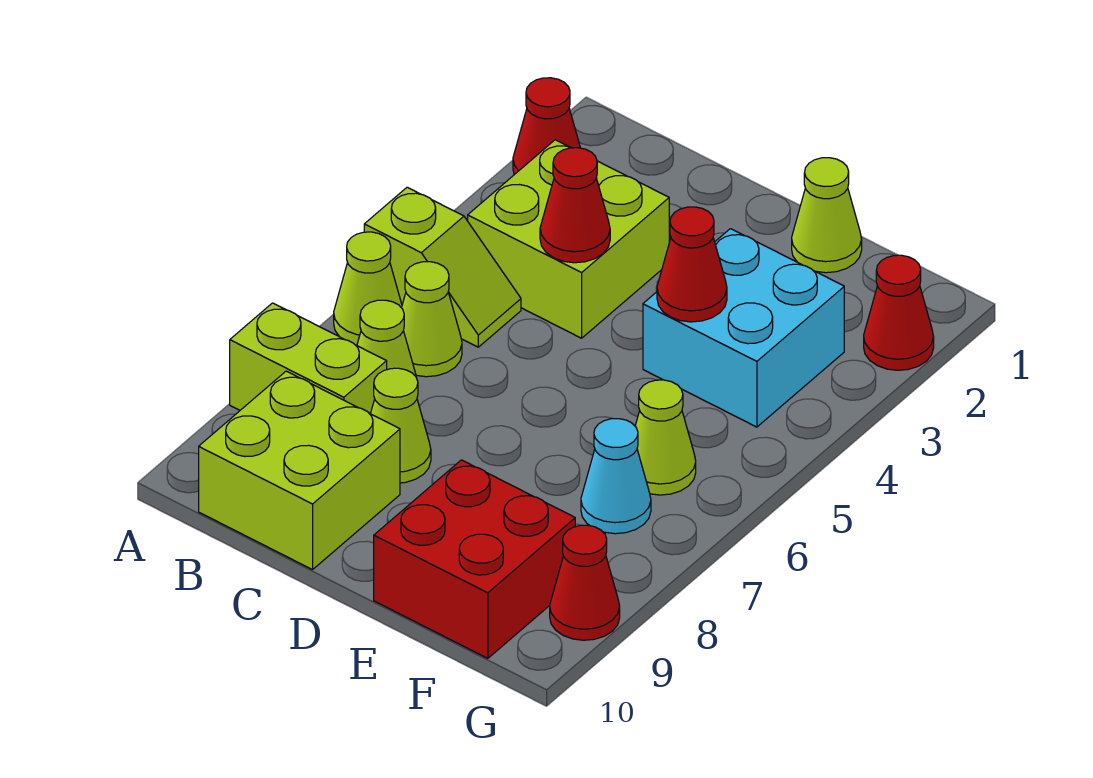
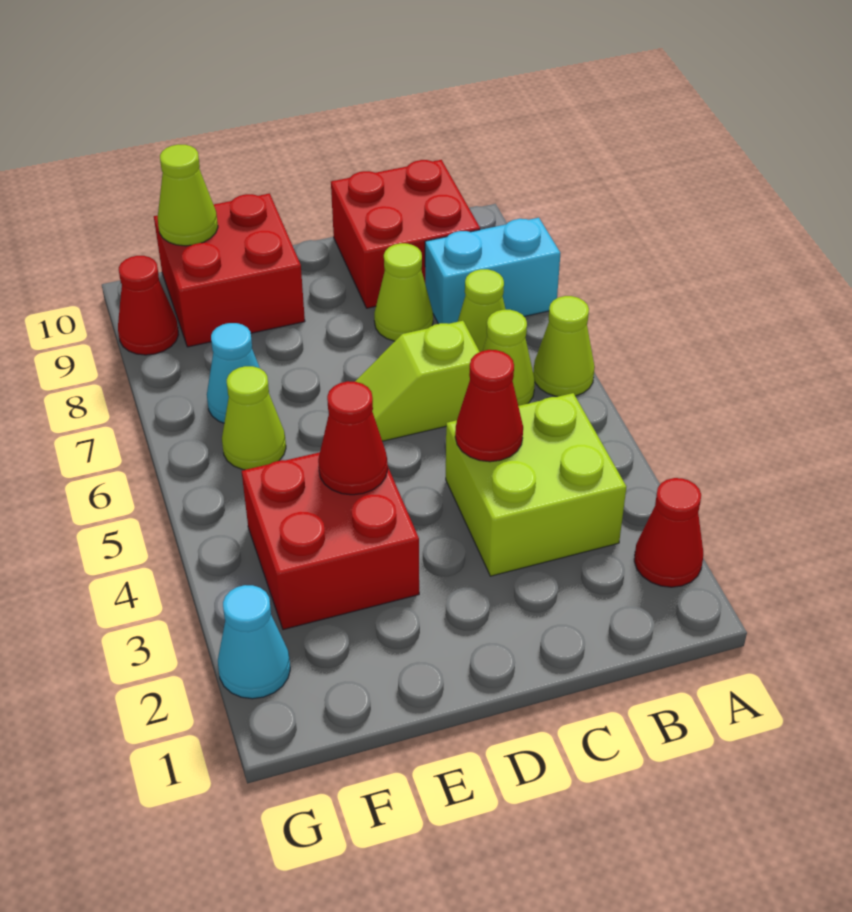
lime slope A5:B5 level 1 top A -> lime slope C6:D6 level 1 top C
lime brick A8:B8 level 1 -> cyan brick A8:B8 level 1
lime brick B9:C10 level 1 -> red brick B9:C10 level 1
lime cone E1 level 1 -> lime cone F10 level 2
cyan brick E3:F4 level 1 -> red brick E3:F4 level 1
red cone G2 level 1 -> cyan cone G2 level 1

